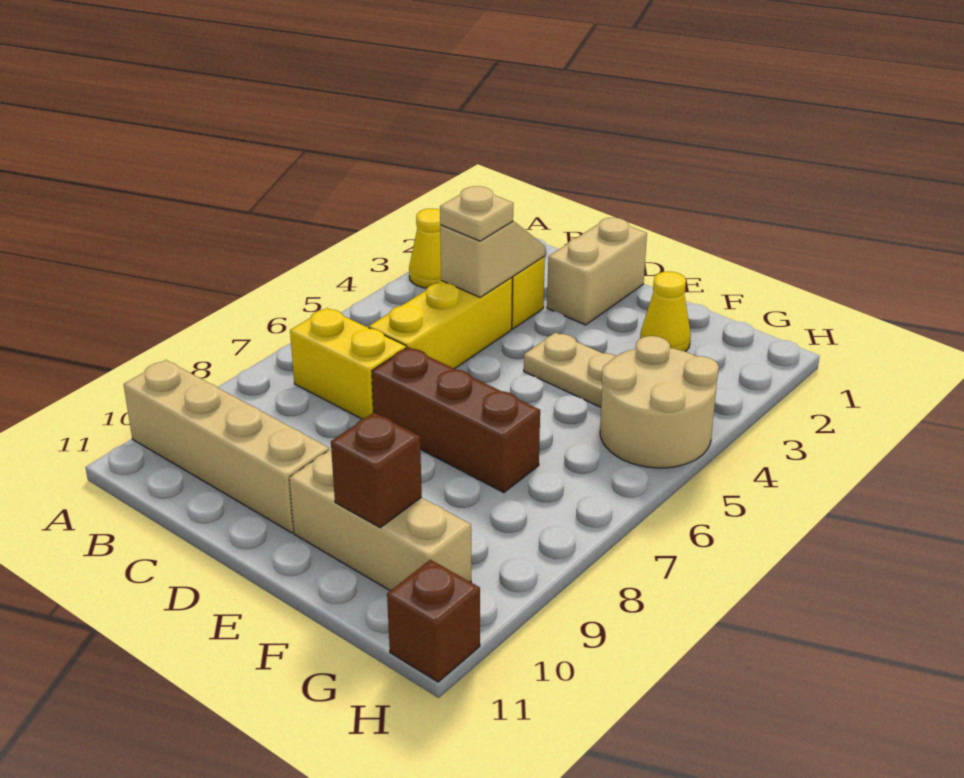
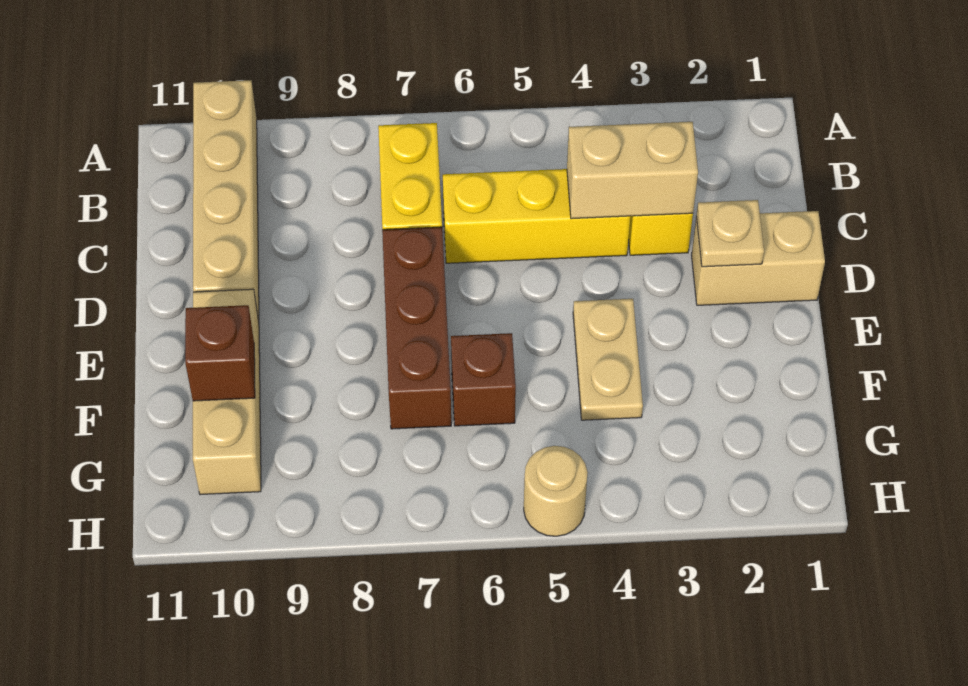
yellow cone A3 level 1 -> none
tan slope C3:C4 level 2 top 4 -> tan brick C3:C4 level 2
tan plate C4 level 3 -> tan plate D2 level 2
yellow cone F2 level 1 -> none
tan round brick G4:H5 level 1 -> tan round brick H5 level 1
brown brick H11 level 1 -> brown brick F6 level 1

